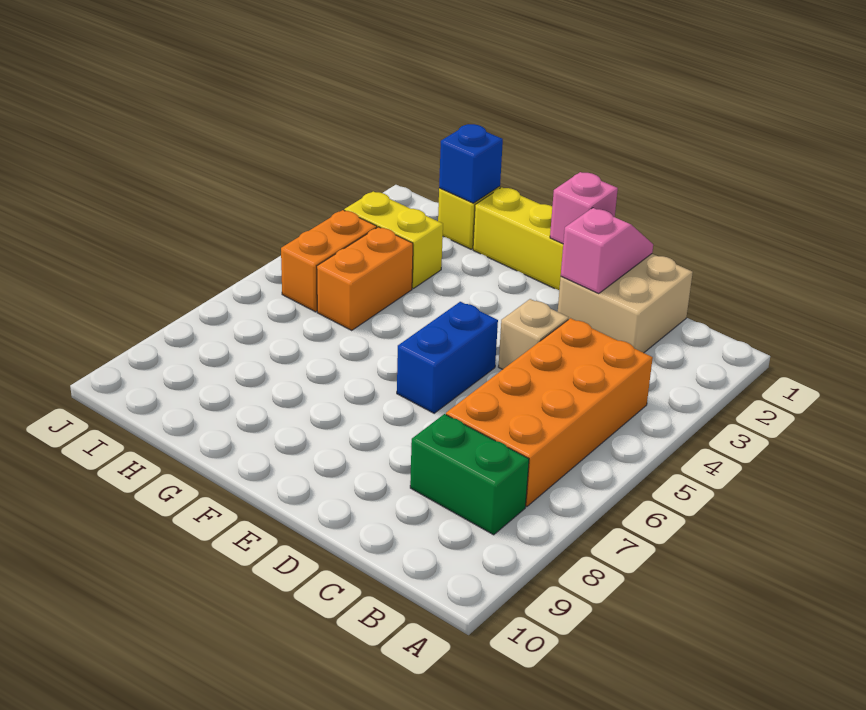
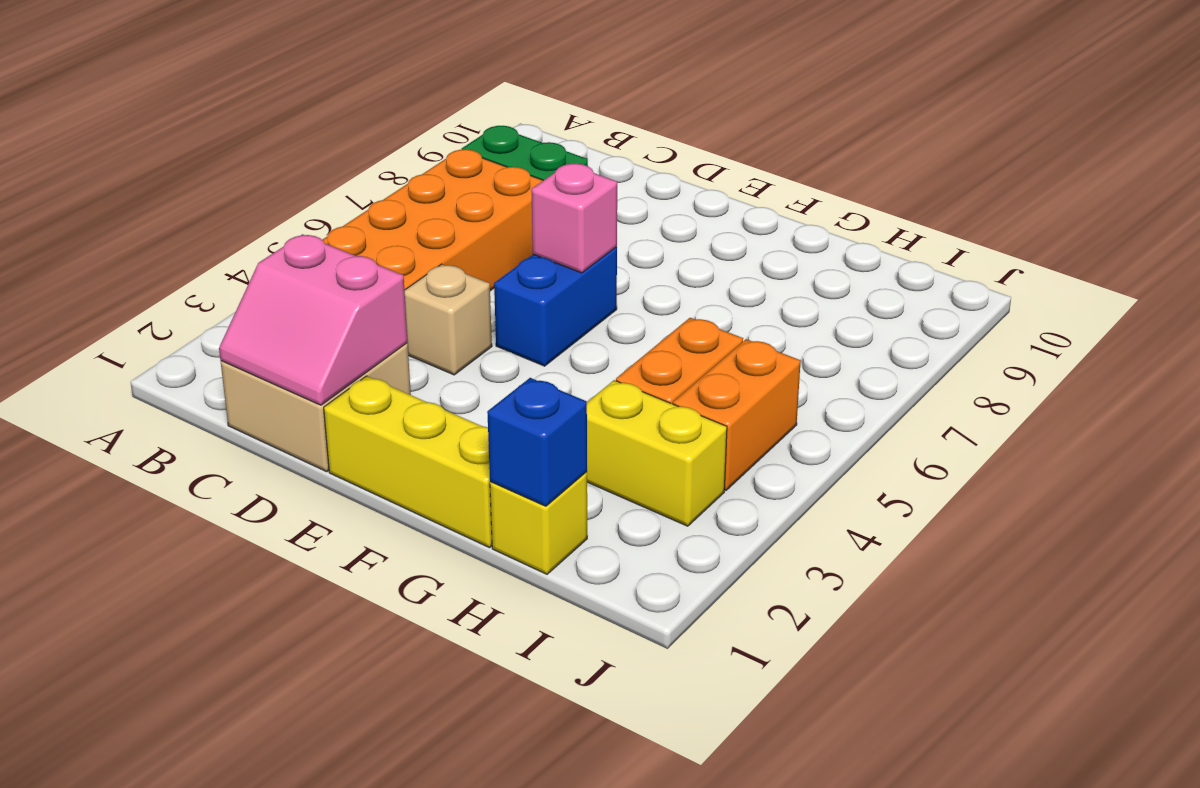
pink slope D1:D2 level 2 top 2 -> pink slope C1:D2 level 2 top 2
pink brick E1 level 2 -> pink brick E6 level 2

